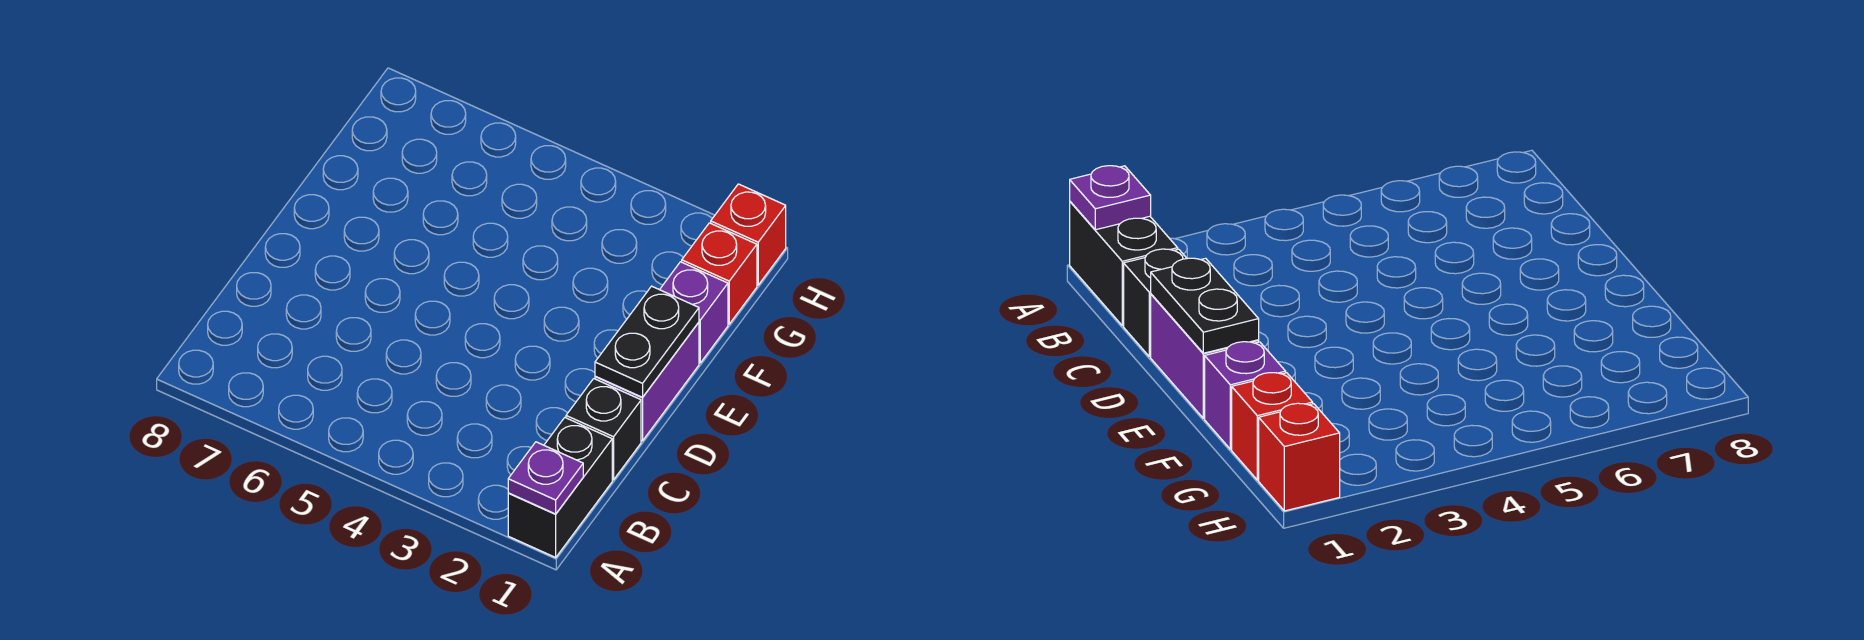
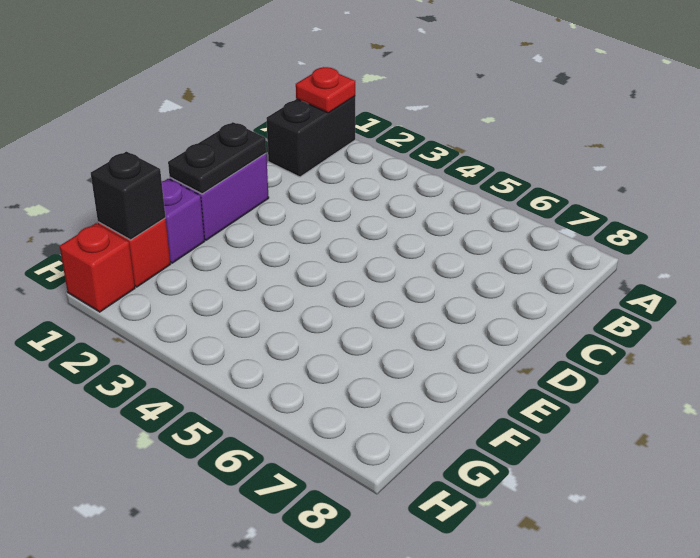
purple plate A1 level 2 -> red plate A1 level 2
black brick C1 level 1 -> black brick G1 level 2

